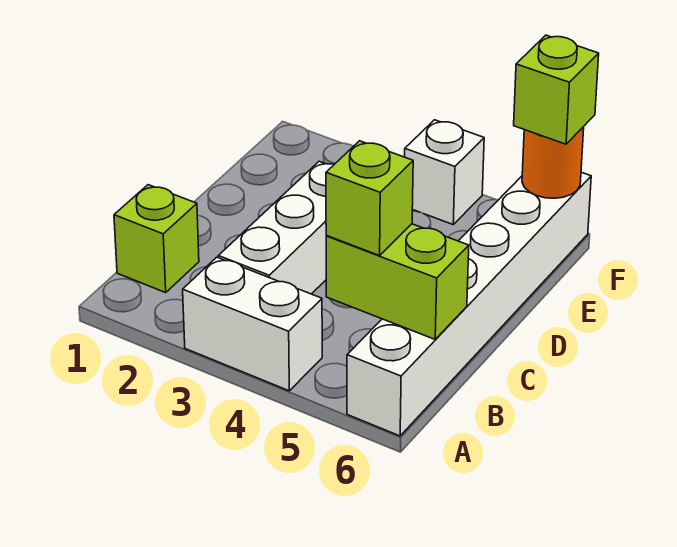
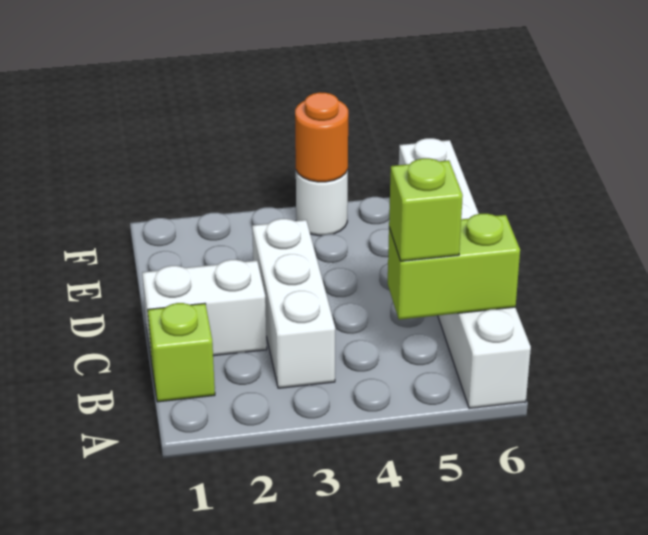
white brick A3:A4 level 1 -> white brick C1:C2 level 1
white brick F4 level 1 -> white round brick F4 level 1
orange round brick F6 level 2 -> orange round brick F4 level 2
lime brick F6 level 3 -> none

